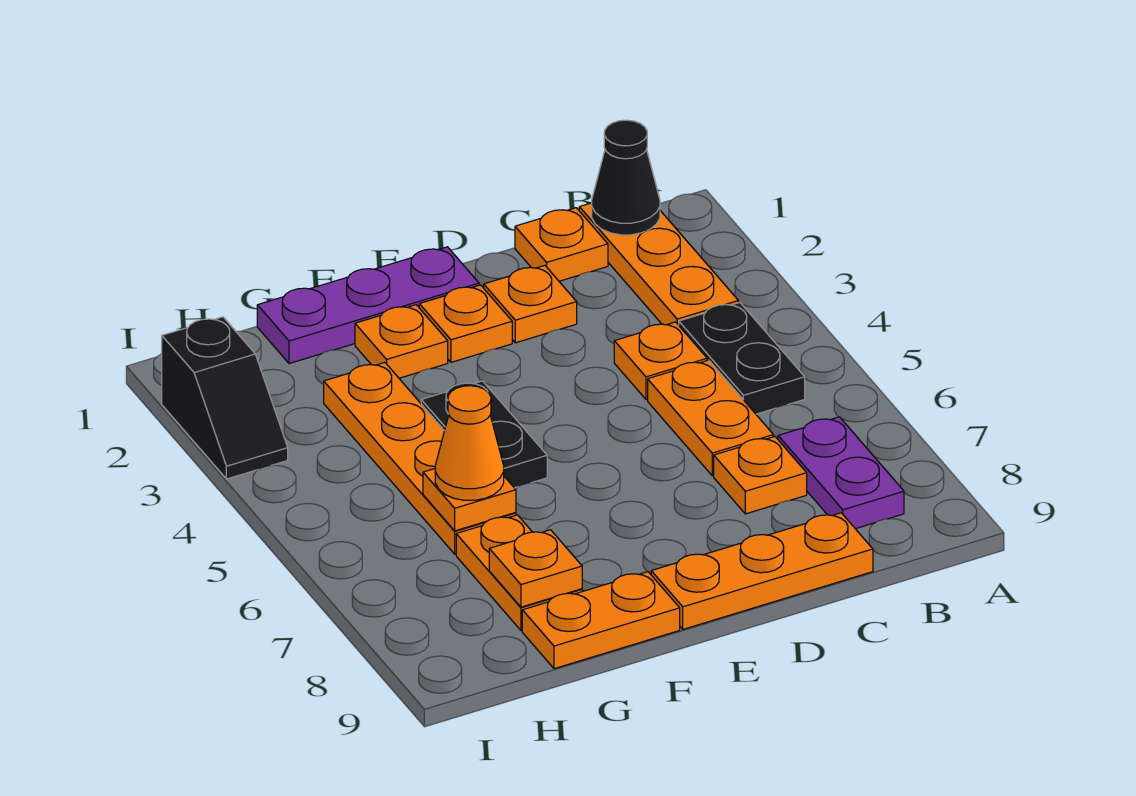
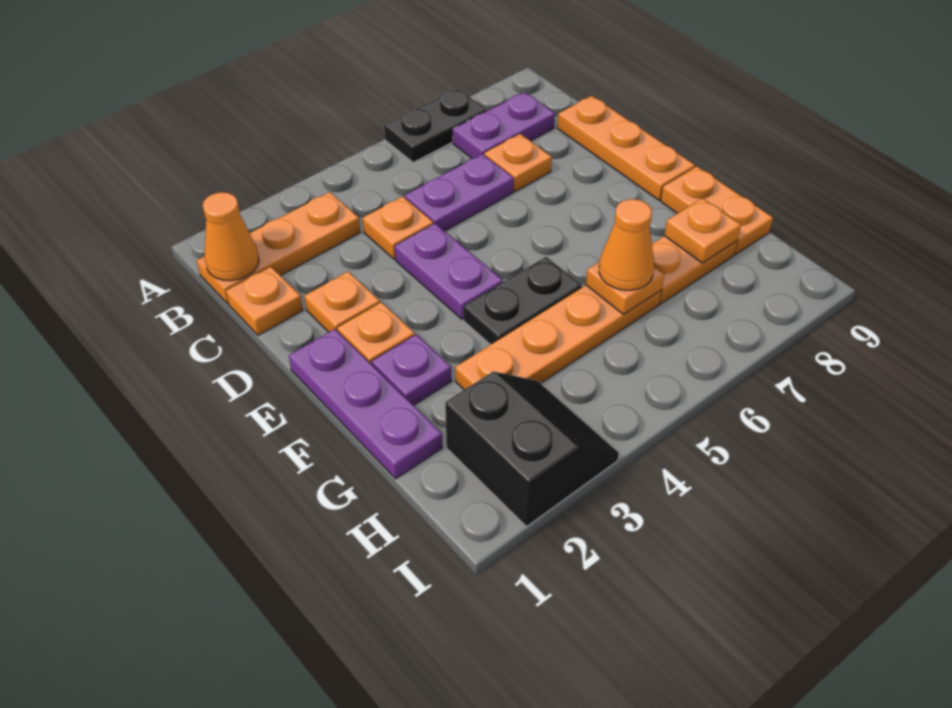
black cone B1 level 2 -> orange cone B1 level 2
black plate B4:B5 level 1 -> black plate A6:A7 level 1
orange plate C5:C6 level 1 -> purple plate C5:C6 level 1
none -> purple plate D4:E4 level 1
orange plate F2 level 1 -> purple plate F2 level 1
black slope I2:I3 level 1 top 2 -> black slope H2:I3 level 1 top 2

